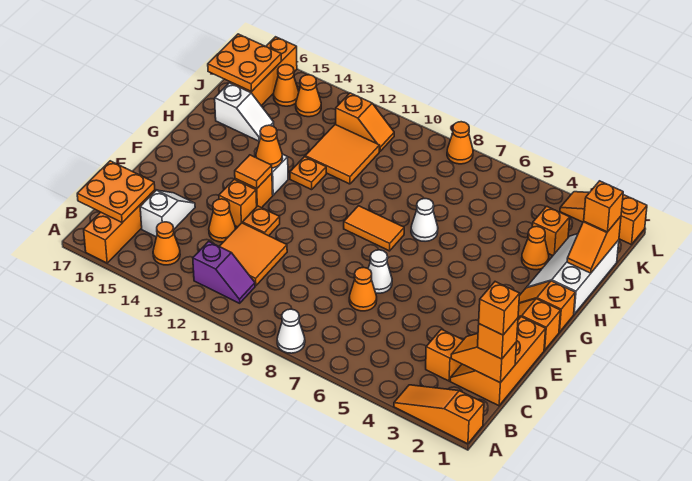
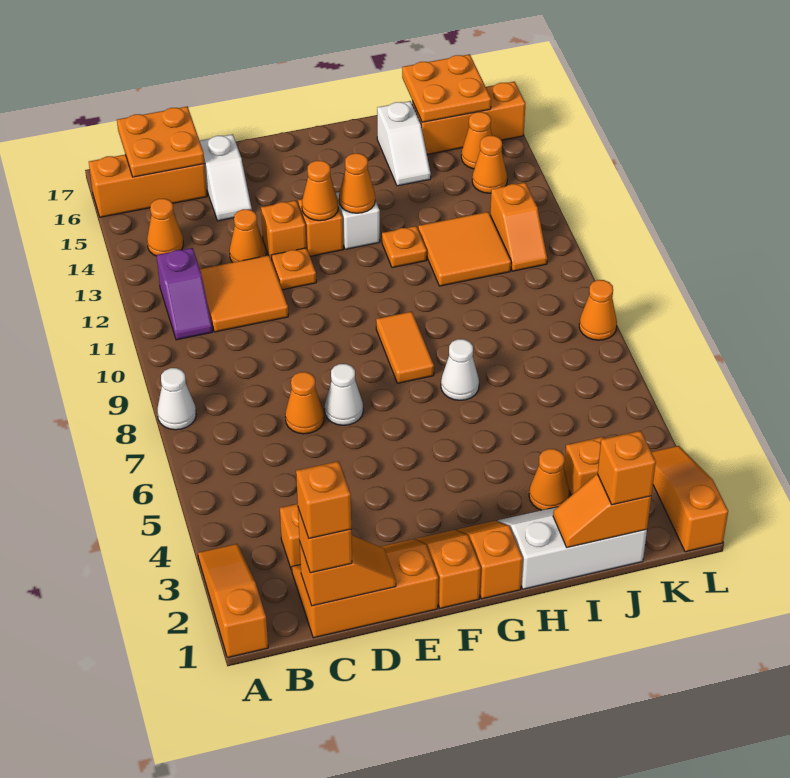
orange slope C1:C2 level 2 top 1 -> orange slope C1:D1 level 2 top C
white slope C15:D15 level 1 top C -> white slope D15:D16 level 1 top 16
orange tile F13 level 2 -> orange cone F13 level 2

